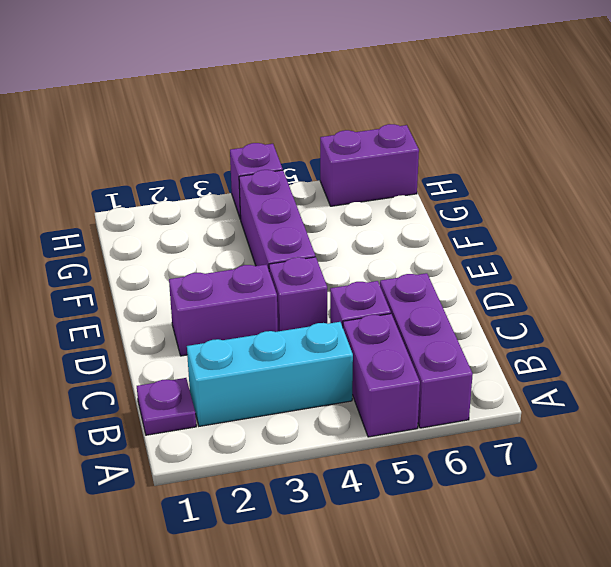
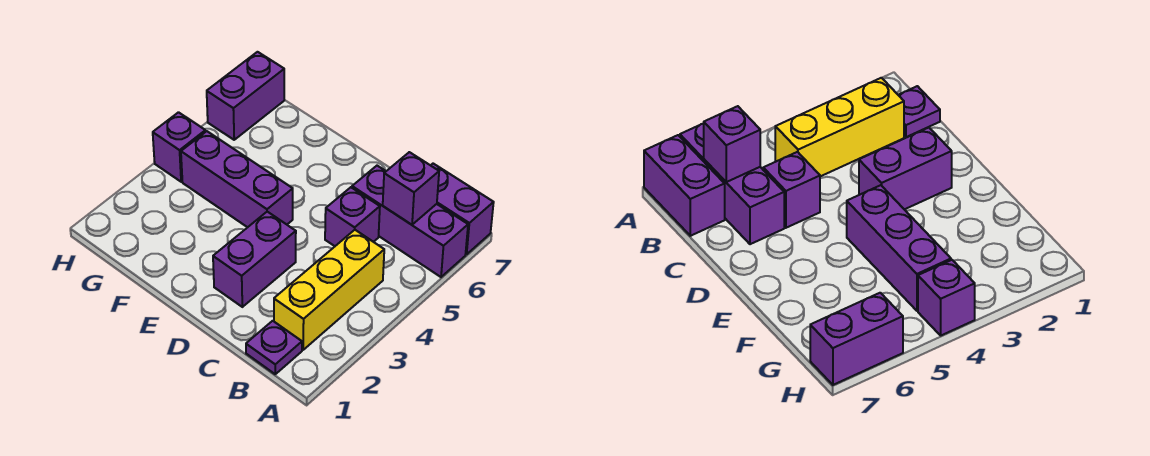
purple brick A5:B5 level 1 -> purple brick A7:B7 level 1
cyan brick B2:B4 level 1 -> yellow brick B2:B4 level 1
purple brick D4 level 1 -> purple brick B6 level 2

